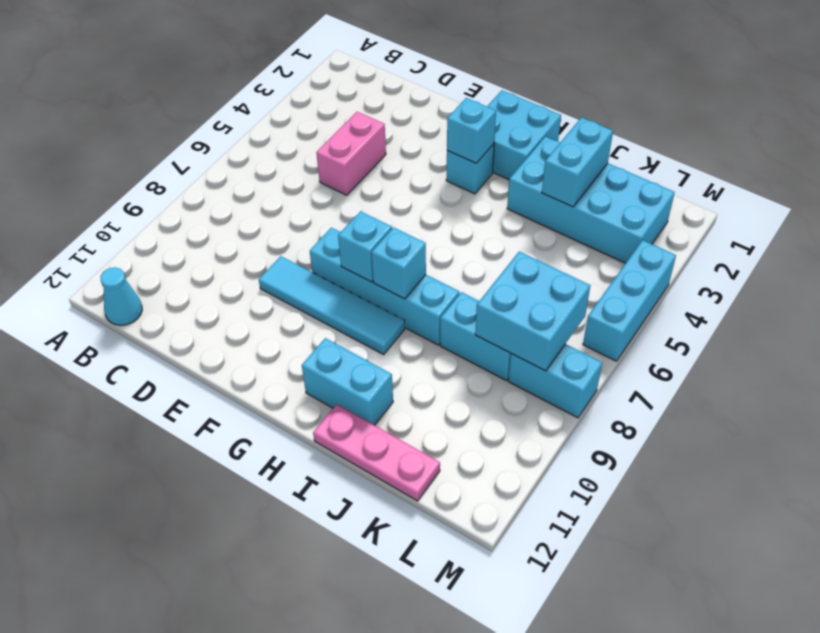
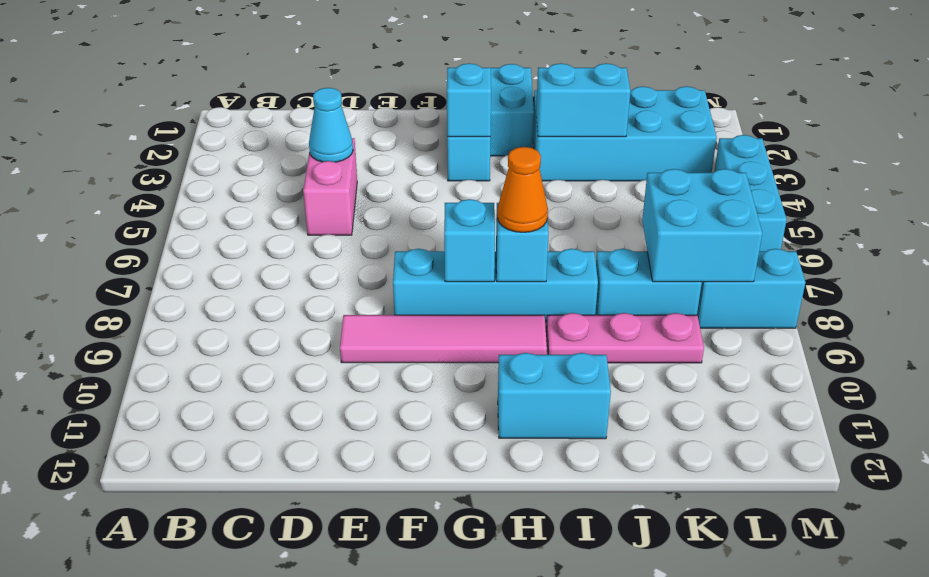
cyan cone B12 level 1 -> cyan cone D4 level 2
cyan tile E9:H9 level 1 -> pink tile E9:H9 level 1
none -> orange cone H8 level 3
pink plate I12:K12 level 1 -> pink plate I9:K9 level 1
cyan brick J2:J3 level 2 -> cyan brick I3:J3 level 2

